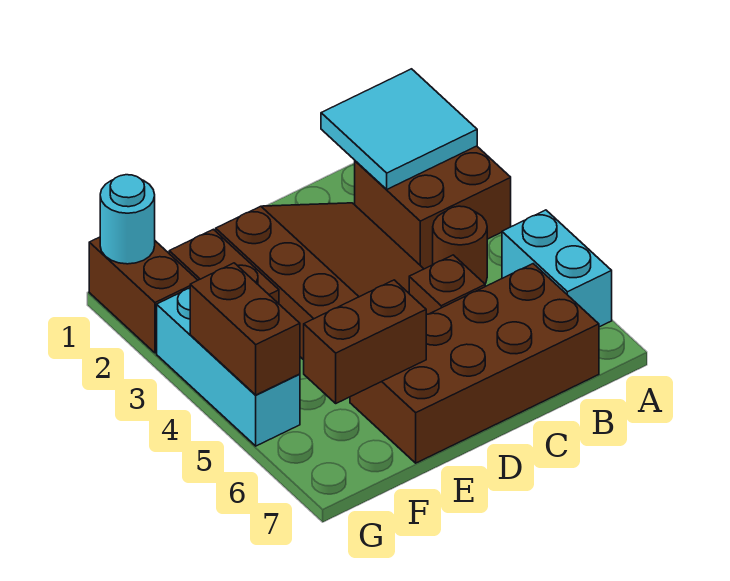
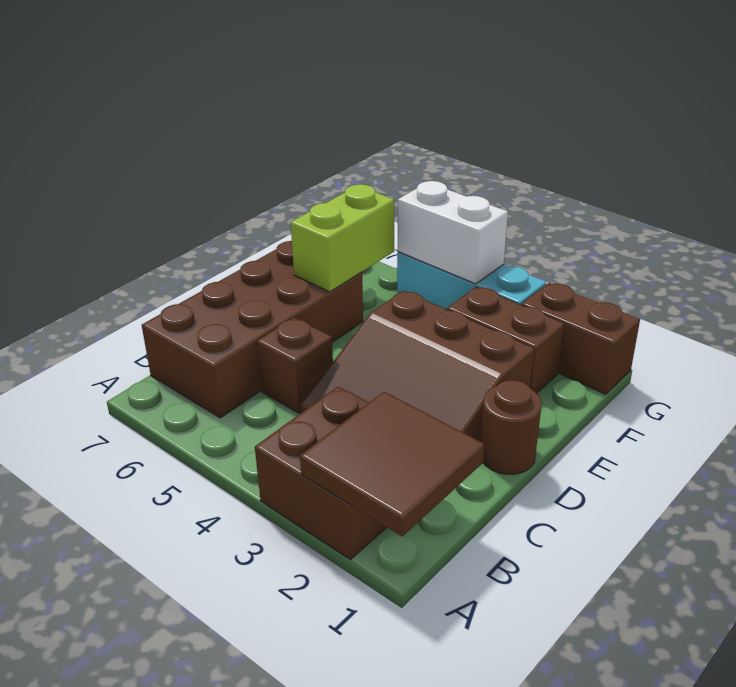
cyan tile A1:B2 level 2 -> brown tile A1:B2 level 2
cyan brick A5:A6 level 1 -> none
brown round brick B4 level 1 -> brown round brick D1 level 1
brown brick E6:F6 level 2 -> lime brick E6:F6 level 2
cyan round brick G1 level 2 -> none
brown brick G4:G5 level 2 -> white brick G4:G5 level 2

